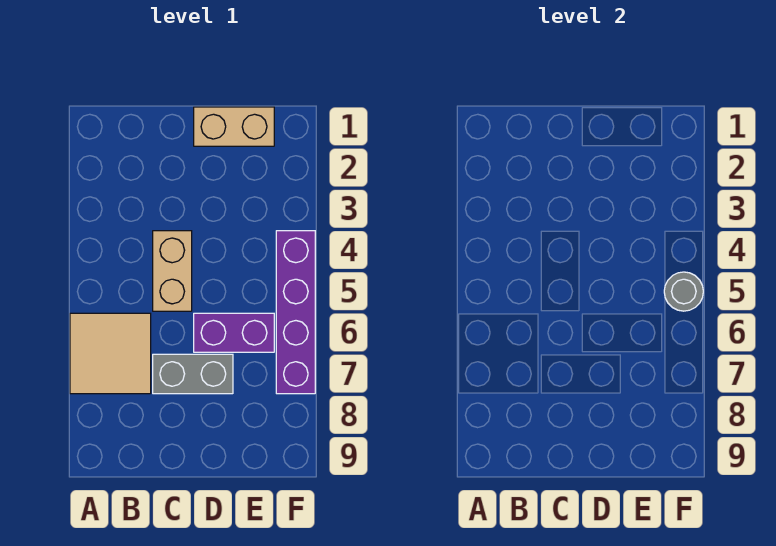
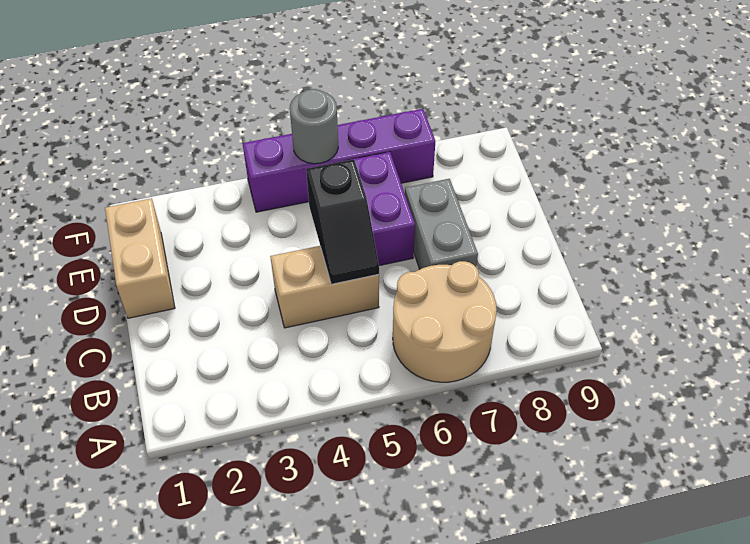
tan tile A6:B7 level 1 -> tan round brick A6:B7 level 1
none -> black slope C5:D5 level 2 top D

